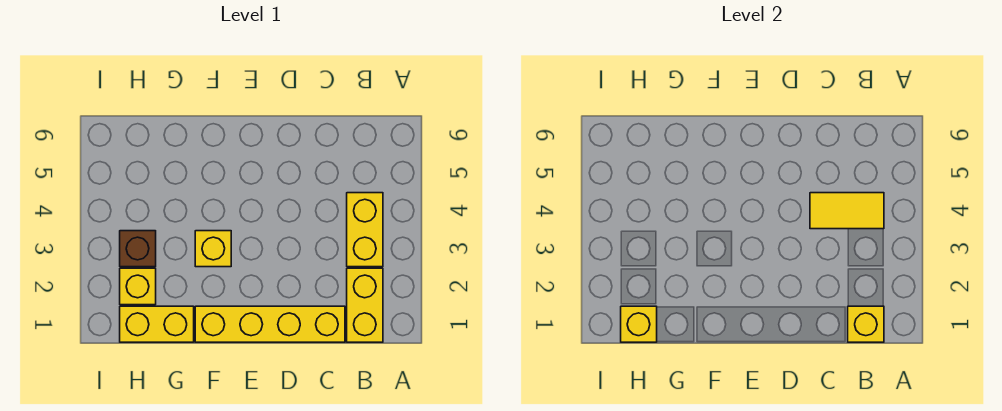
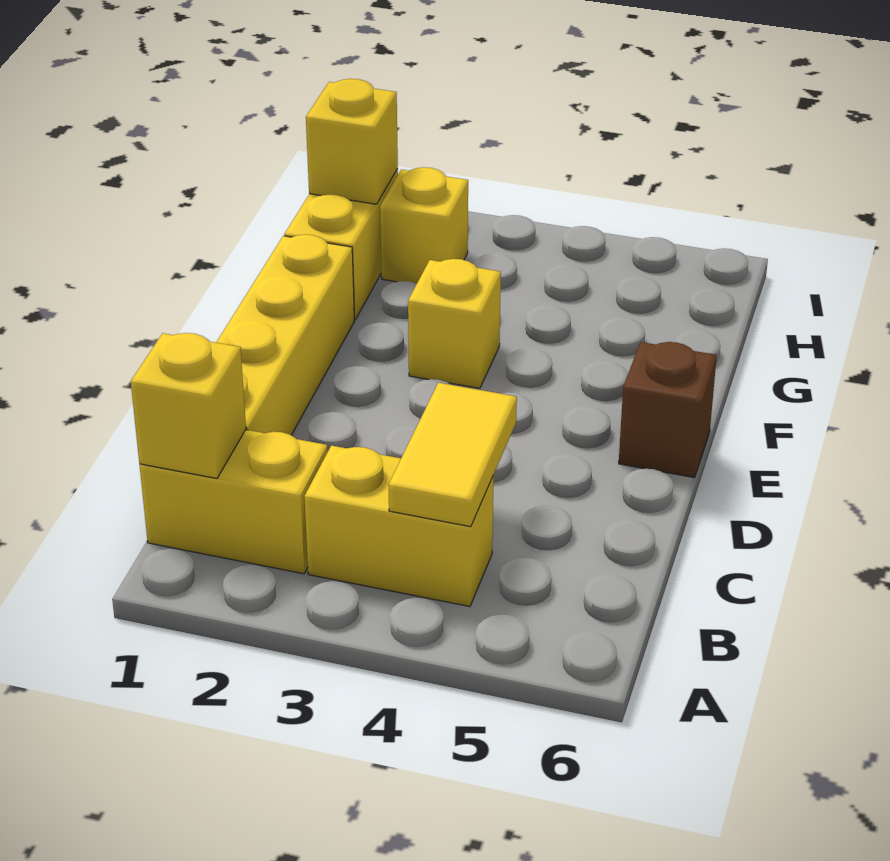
brown brick H3 level 1 -> brown brick E6 level 1

